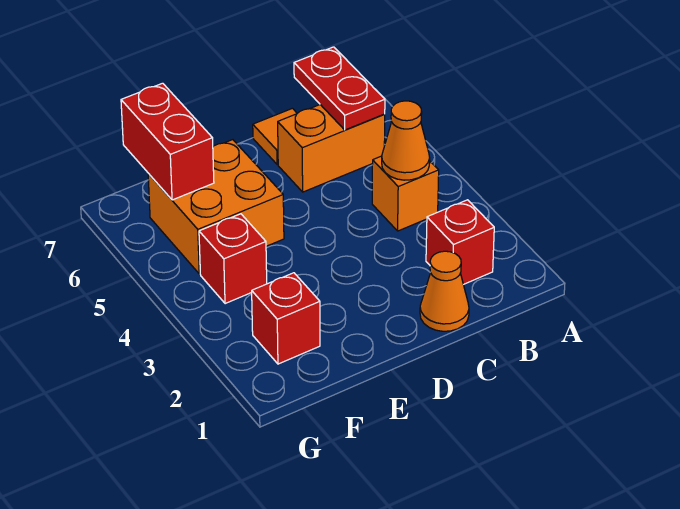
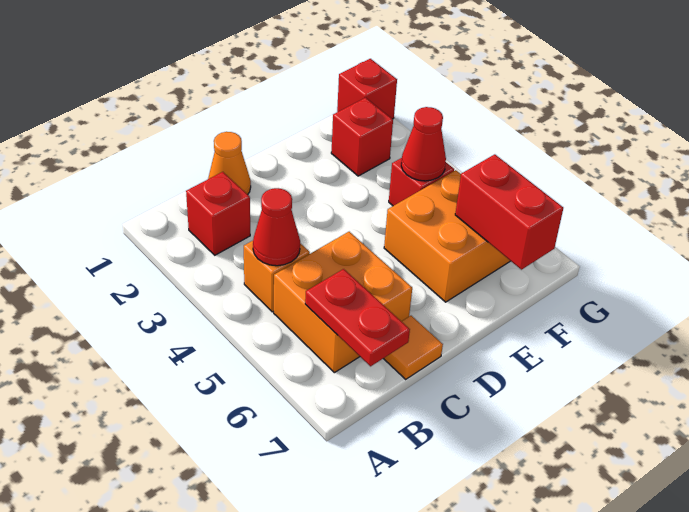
orange cone B4 level 2 -> red cone B4 level 2
orange brick B6:C6 level 1 -> orange brick B5:C6 level 1
none -> red cone F4 level 2
none -> red brick G1 level 1

